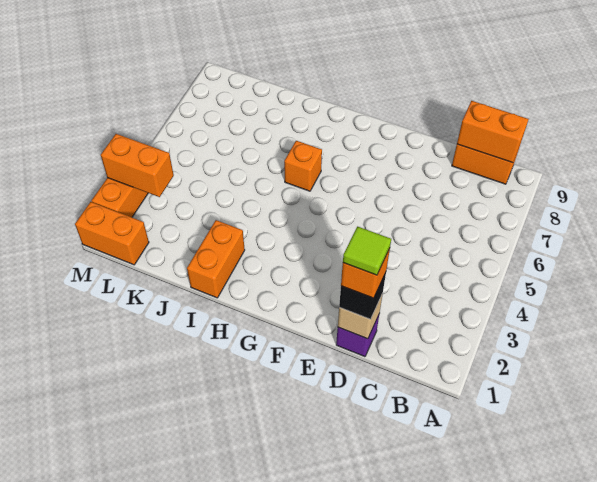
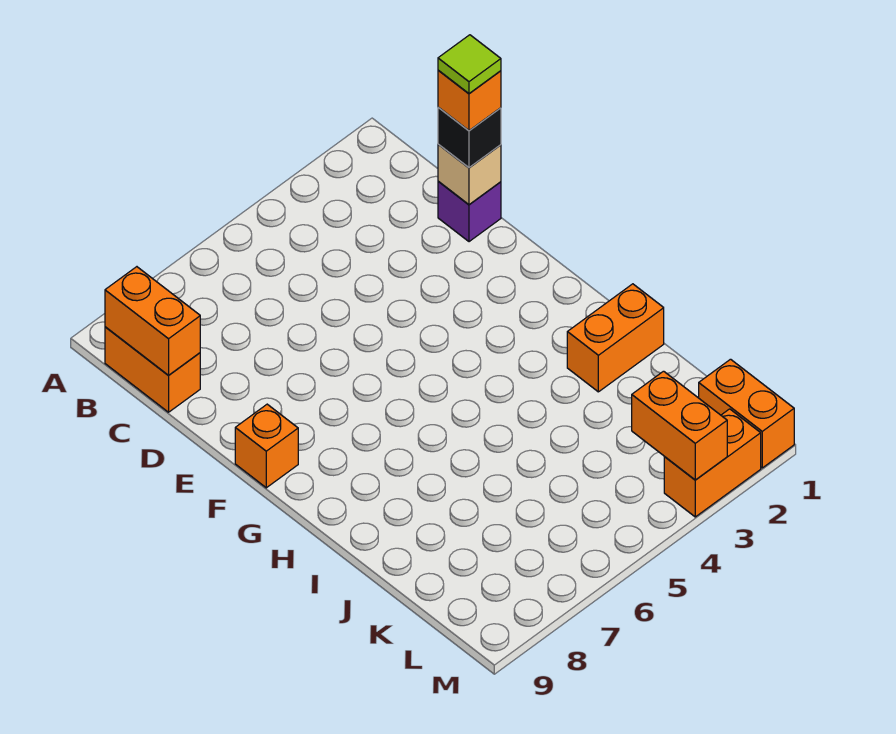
orange brick H6 level 1 -> orange brick F9 level 1

